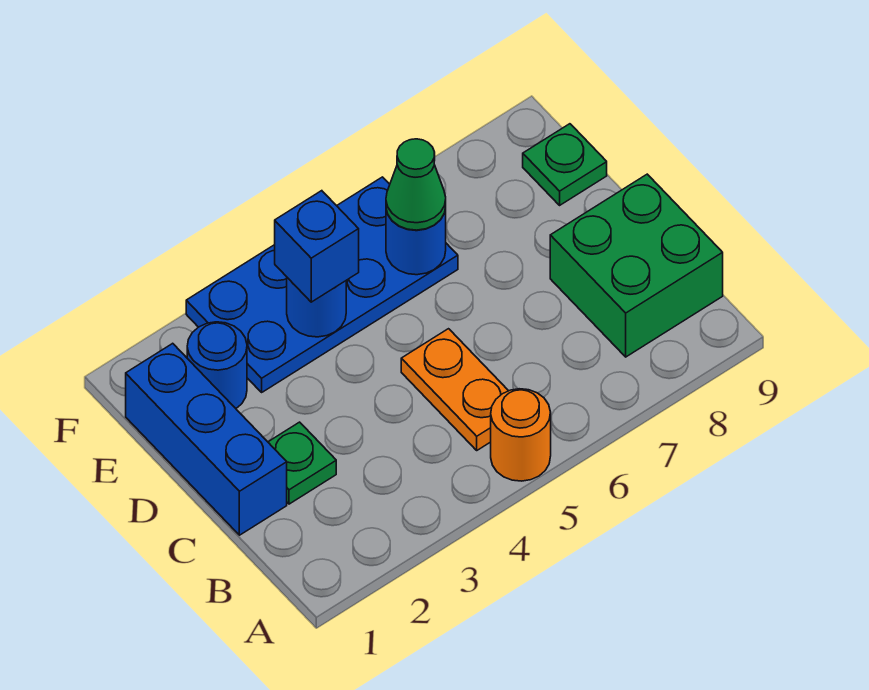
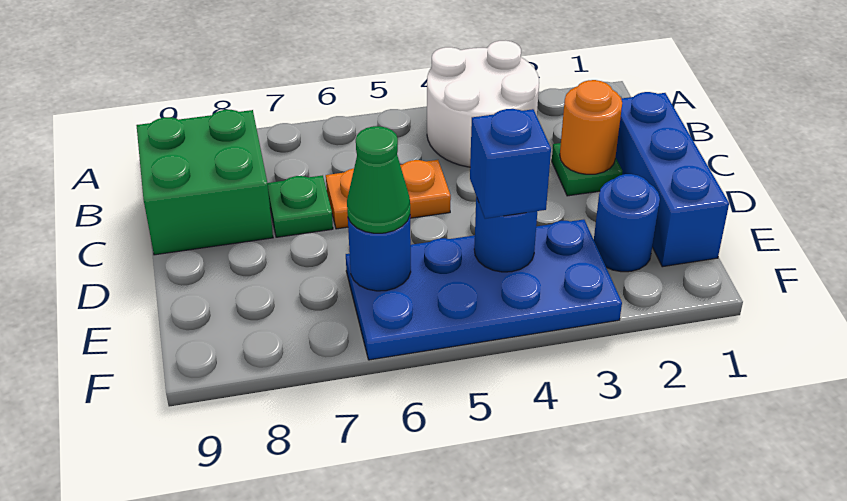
none -> white round brick A3:B4 level 1
orange round brick A5 level 1 -> orange round brick C2 level 2
orange plate B5:C5 level 1 -> orange plate C5:C6 level 1
green plate E9 level 1 -> green plate C7 level 1

